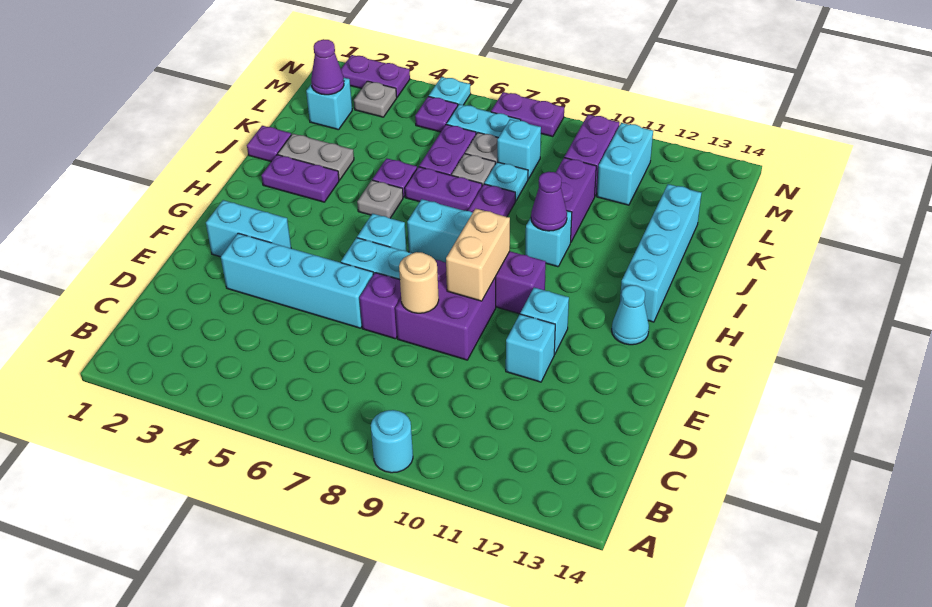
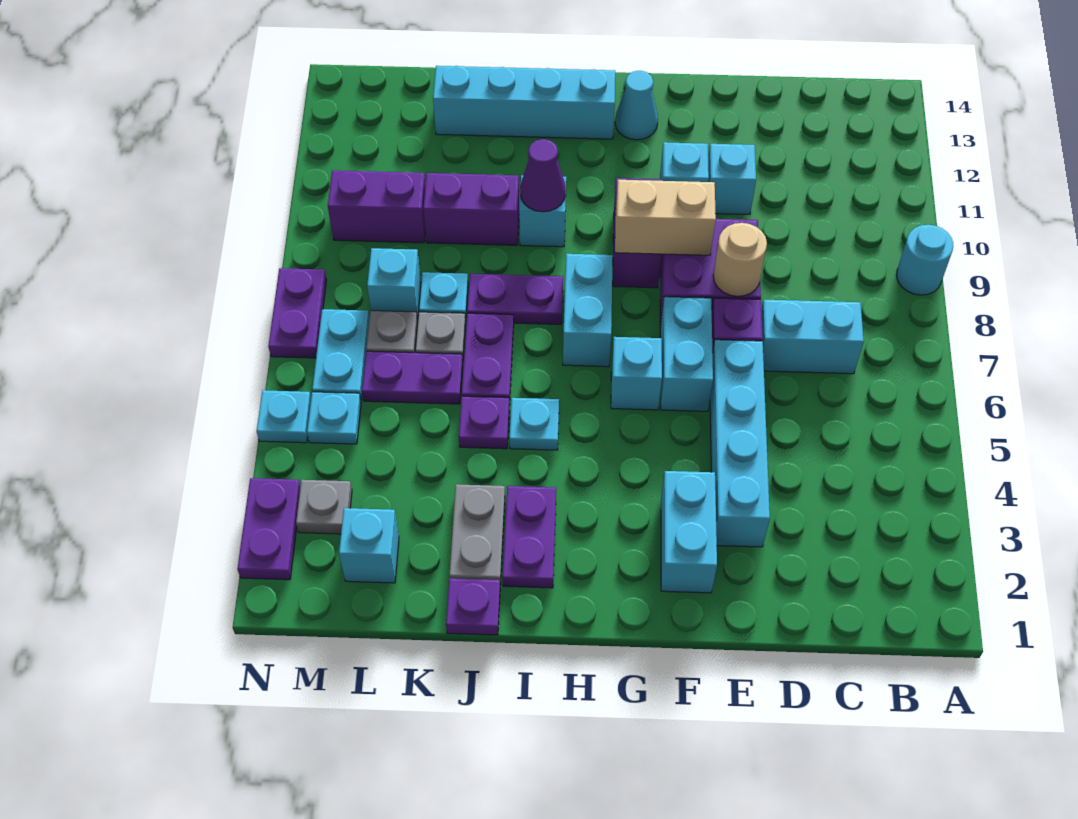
grey plate I5 level 1 -> cyan plate I5 level 1
purple cone L2 level 2 -> none
cyan brick L11:M11 level 1 -> cyan brick C7:D7 level 1
purple plate M5 level 1 -> cyan plate M5 level 1

